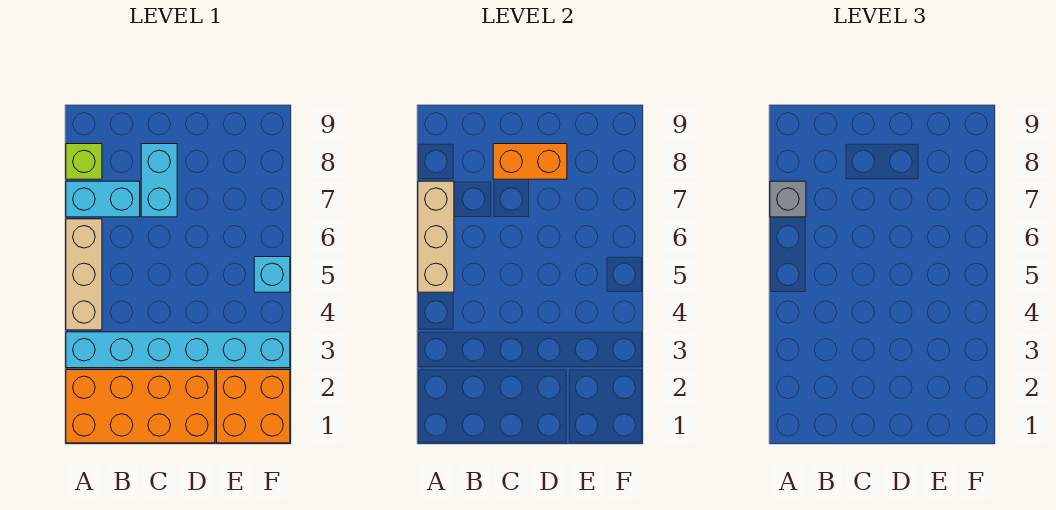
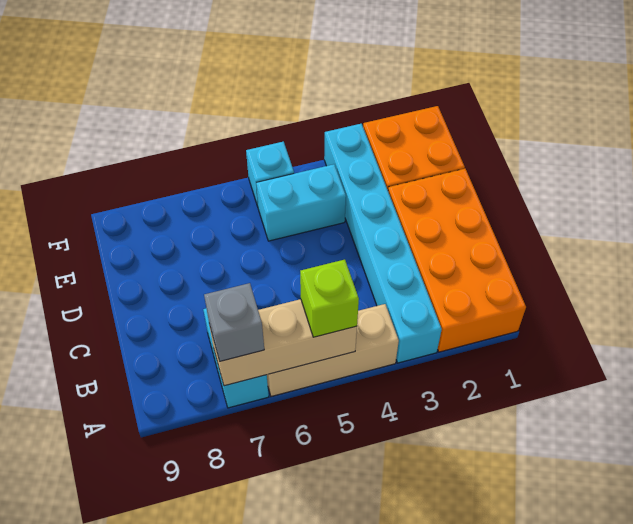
lime brick A8 level 1 -> lime brick A5 level 3
cyan brick C7:C8 level 1 -> cyan brick E4:E5 level 1
orange brick C8:D8 level 2 -> none

